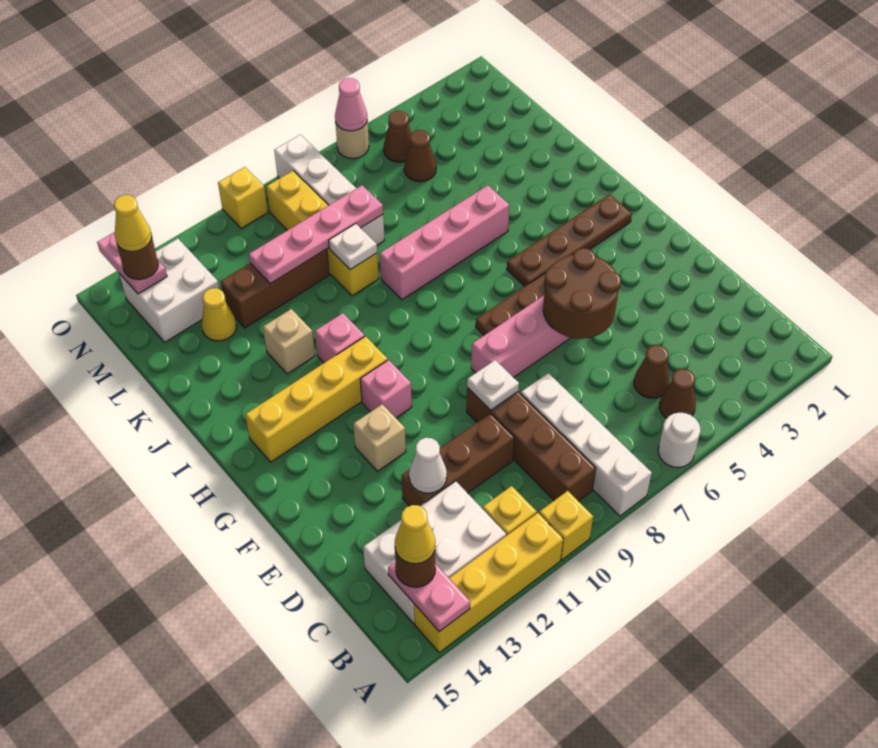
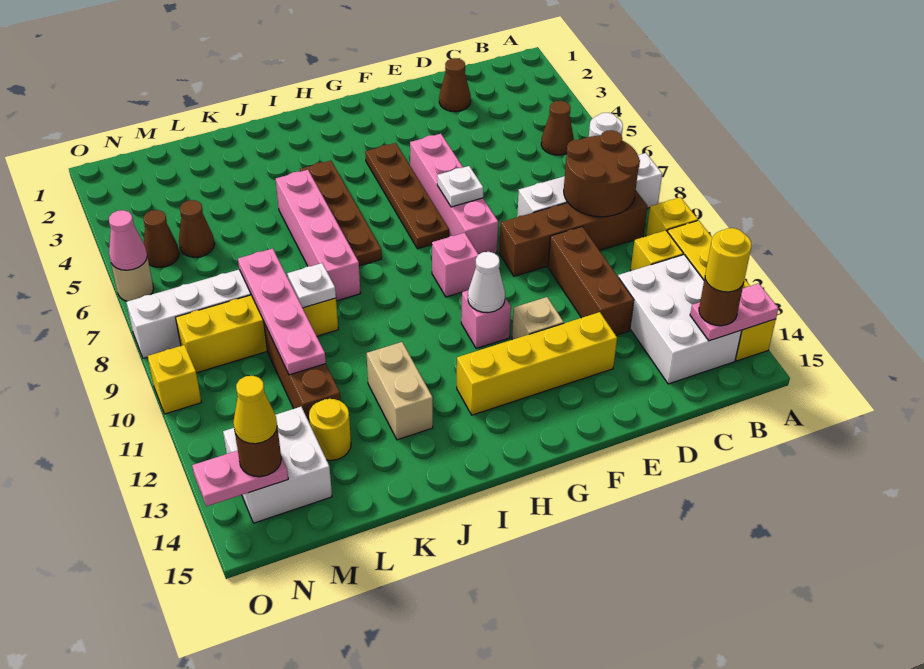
yellow cone B14 level 4 -> yellow round brick B14 level 4
brown cone C5 level 1 -> brown cone D2 level 1
white cone D12 level 2 -> white cone G11 level 2
brown round brick E5:F6 level 2 -> brown round brick B8:C9 level 2
white plate E9 level 2 -> white plate F7 level 2
brown plate H2:H5 level 1 -> brown plate I4:I7 level 1
yellow brick H11:H14 level 1 -> yellow brick E13:H13 level 1
pink brick I11 level 1 -> pink brick G9 level 1
tan brick J12 level 1 -> tan brick J12:J13 level 1
yellow cone L13 level 1 -> yellow round brick L13 level 1

